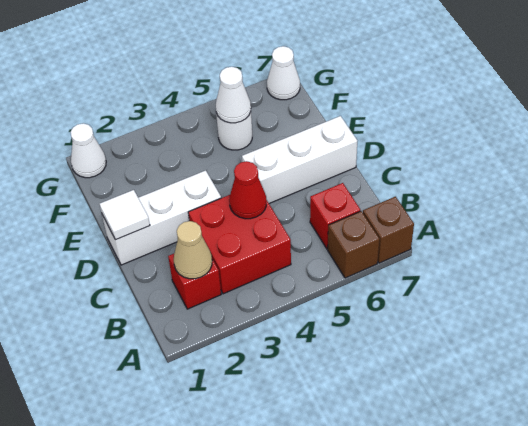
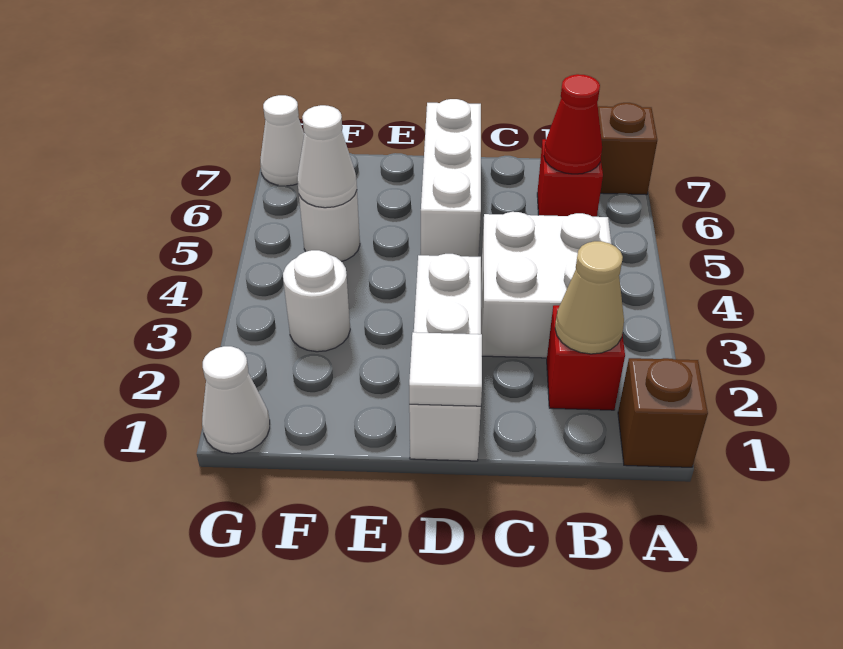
brown brick A6 level 1 -> brown brick A1 level 1
red brick B3:C4 level 1 -> white brick B3:C4 level 1
red cone C4 level 2 -> red cone B6 level 2
none -> white round brick F3 level 1

